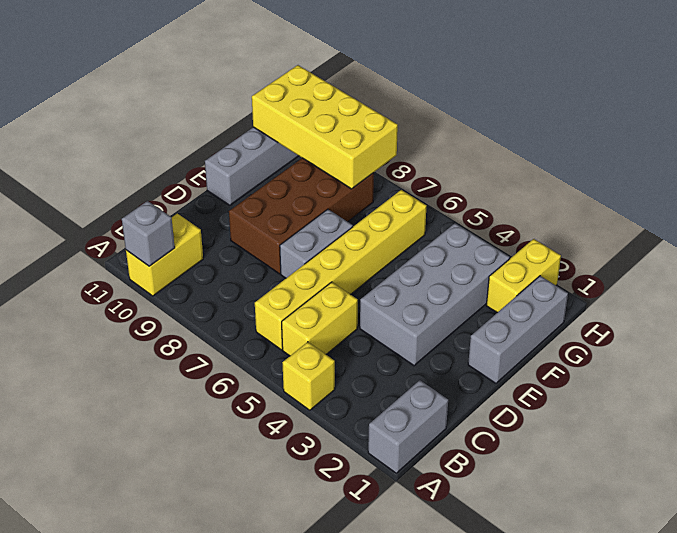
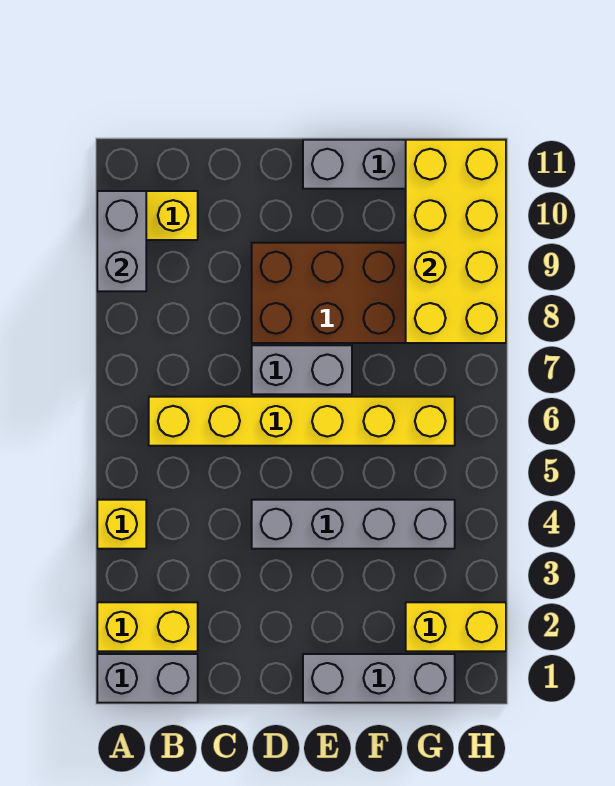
grey brick A10 level 2 -> grey brick A9:A10 level 2
yellow brick B5:C5 level 1 -> yellow brick A2:B2 level 1
grey brick D3:G4 level 1 -> grey brick D4:G4 level 1

